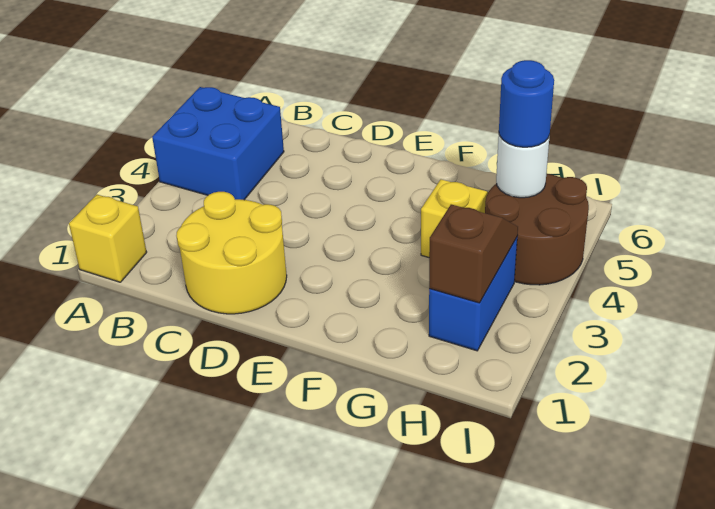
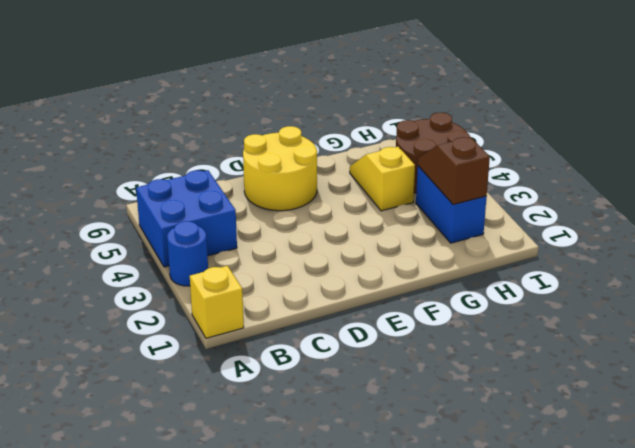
yellow round brick C1:D2 level 1 -> yellow round brick D5:E6 level 1
white round brick H5 level 2 -> none
blue round brick H5 level 3 -> blue round brick A3 level 1

